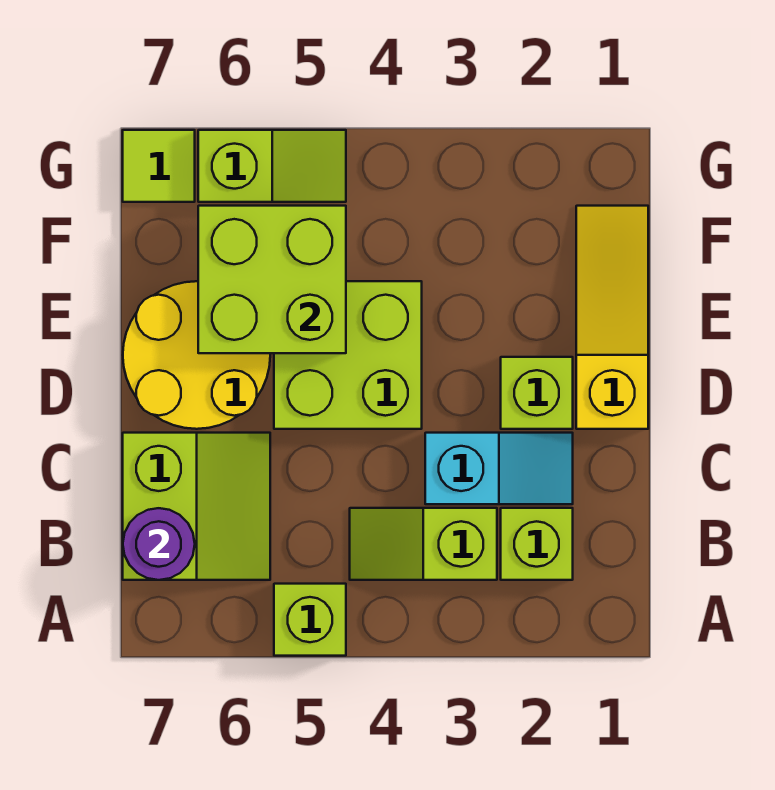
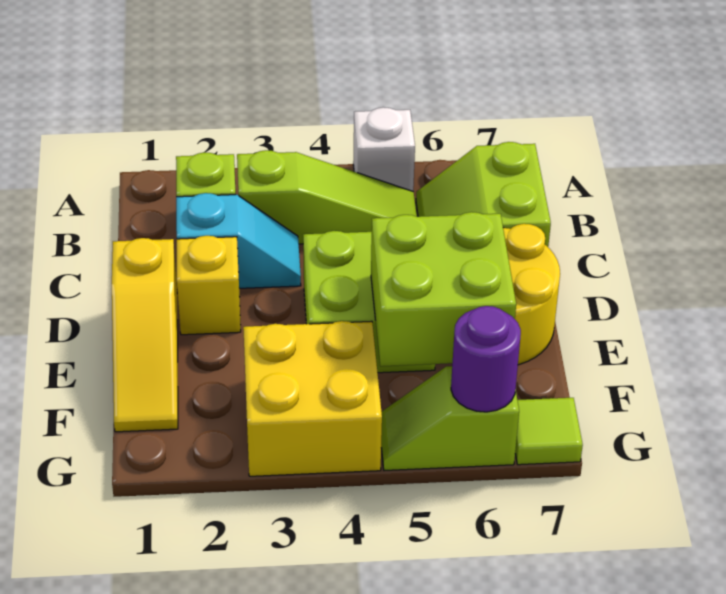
lime brick A5 level 1 -> white brick A5 level 1
lime slope B3:B4 level 1 top 3 -> lime slope B3:B5 level 1 top 3
purple round brick B7 level 2 -> purple round brick G6 level 2
cyan slope C2:C3 level 1 top 3 -> cyan slope C2:C3 level 1 top 2
lime brick D2 level 1 -> yellow brick D2 level 1
none -> yellow brick F3:G4 level 1

